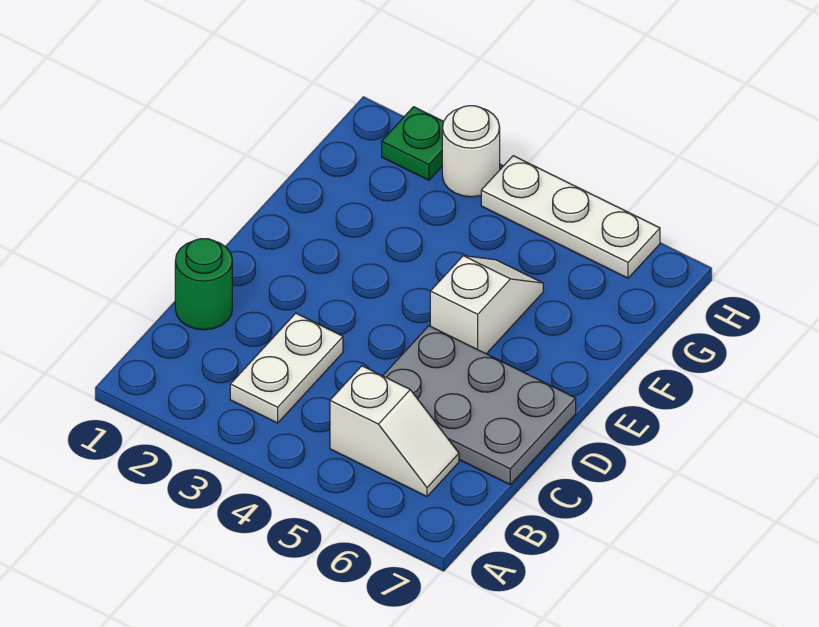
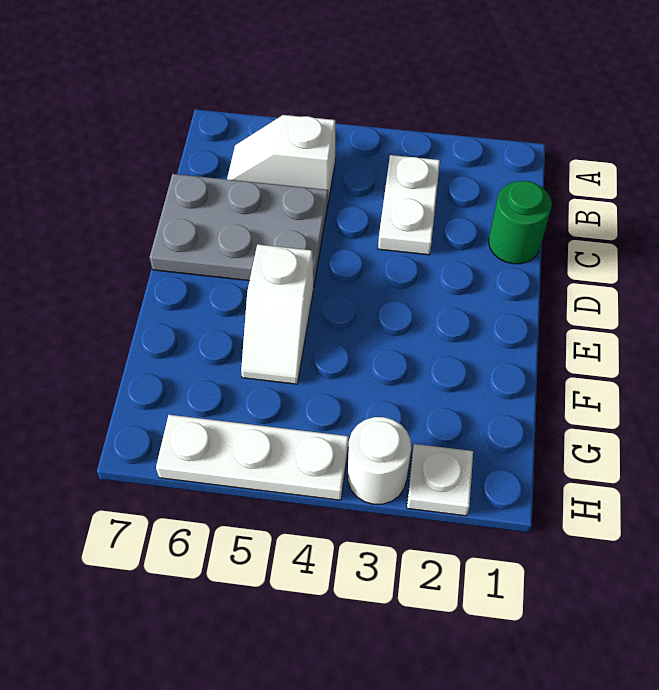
green plate H2 level 1 -> white plate H2 level 1

